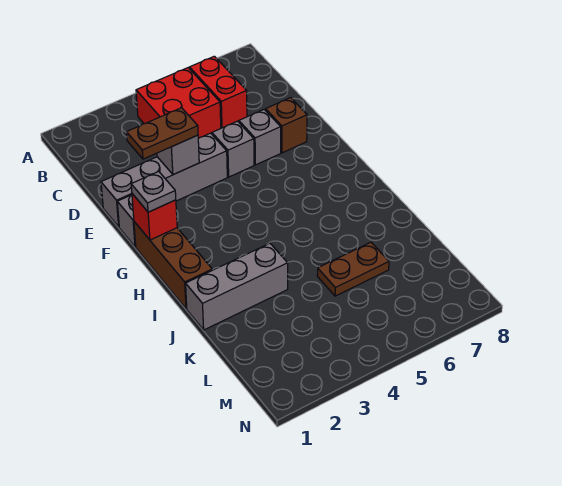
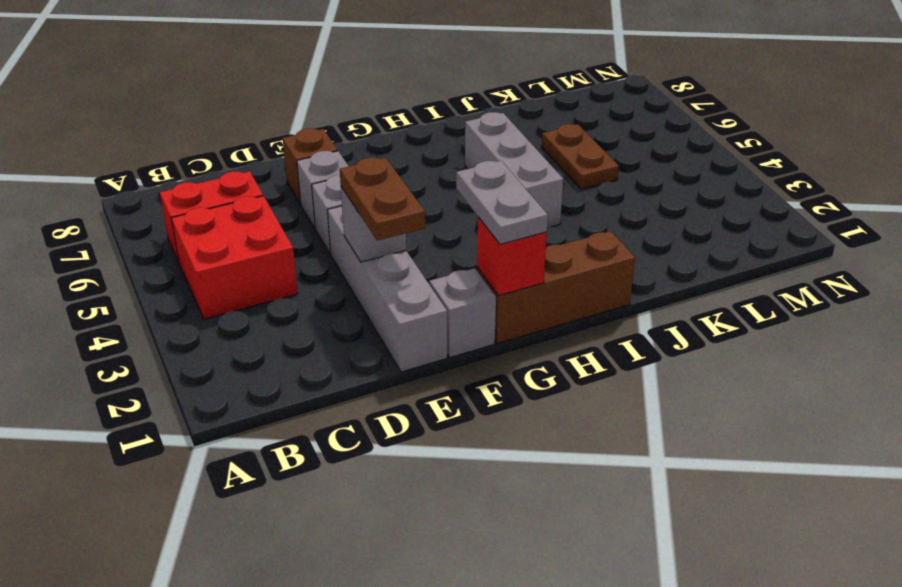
grey plate G1 level 3 -> grey plate G1:G2 level 3
grey brick J1:J3 level 1 -> grey brick I4:I6 level 1

